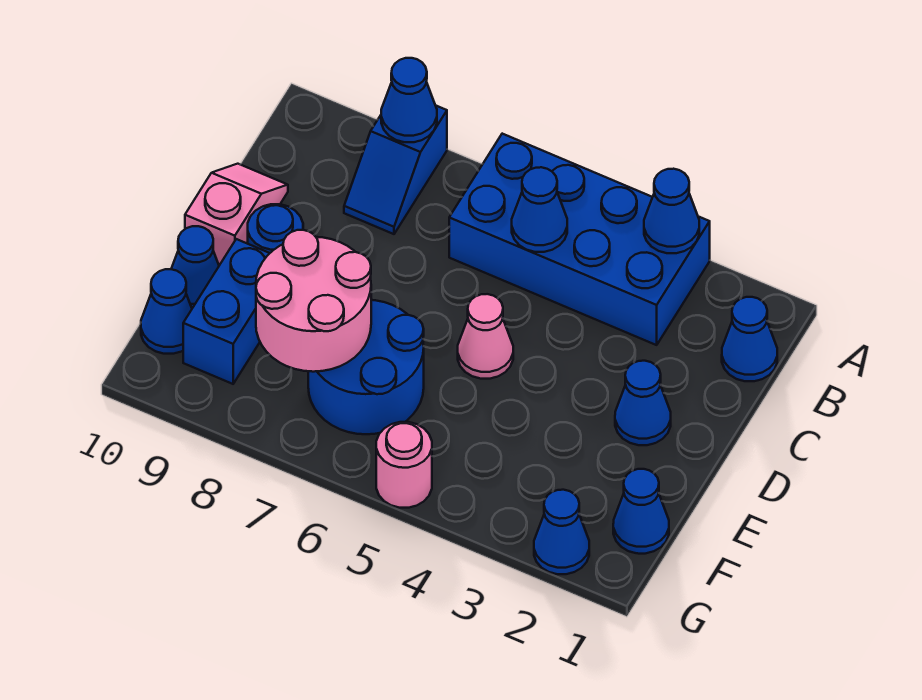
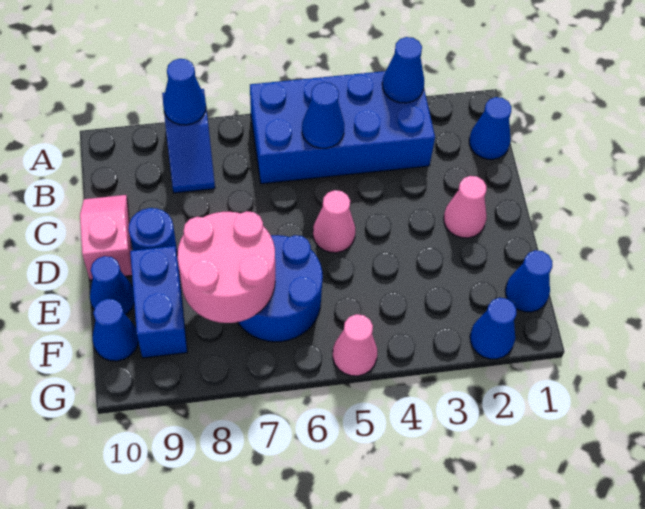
blue cone D2 level 1 -> pink cone D2 level 1
pink round brick G5 level 1 -> pink cone G5 level 1

